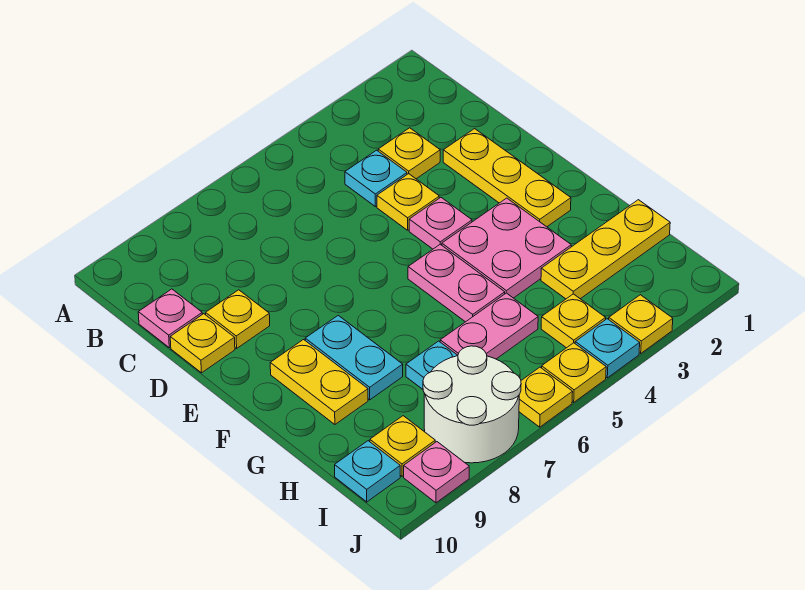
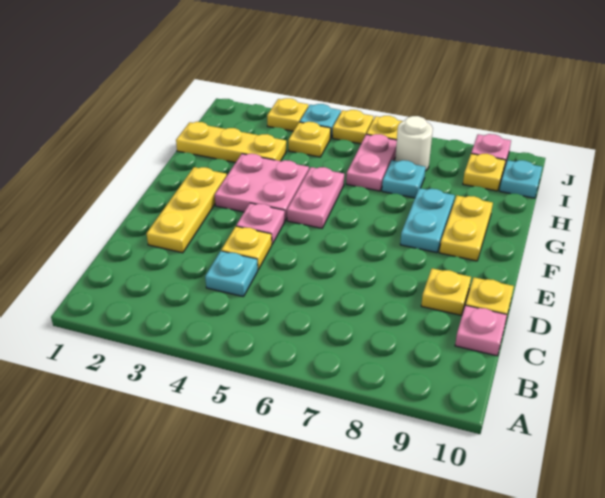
yellow plate C3 level 1 -> none
pink plate H5:H6 level 1 -> pink plate H6:I6 level 1
white round brick I7:J8 level 1 -> white round brick I7 level 1

